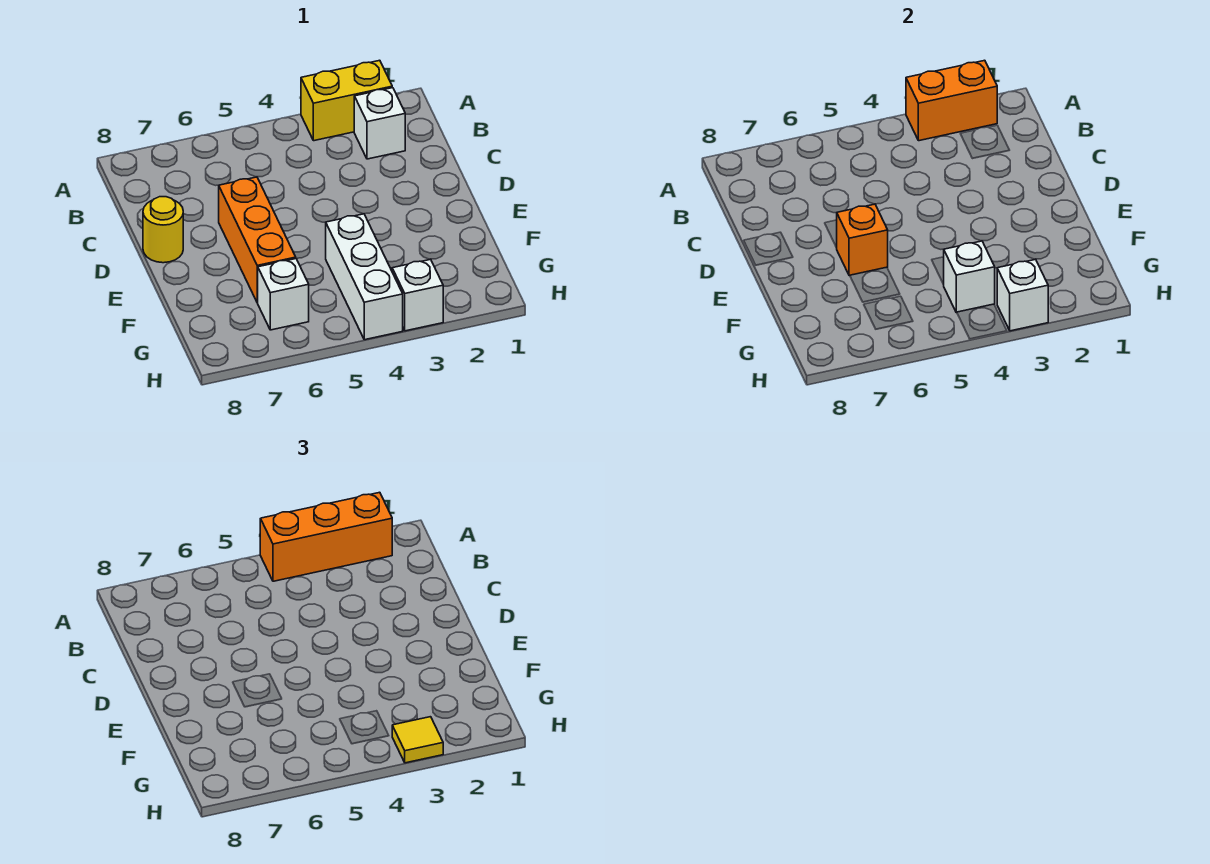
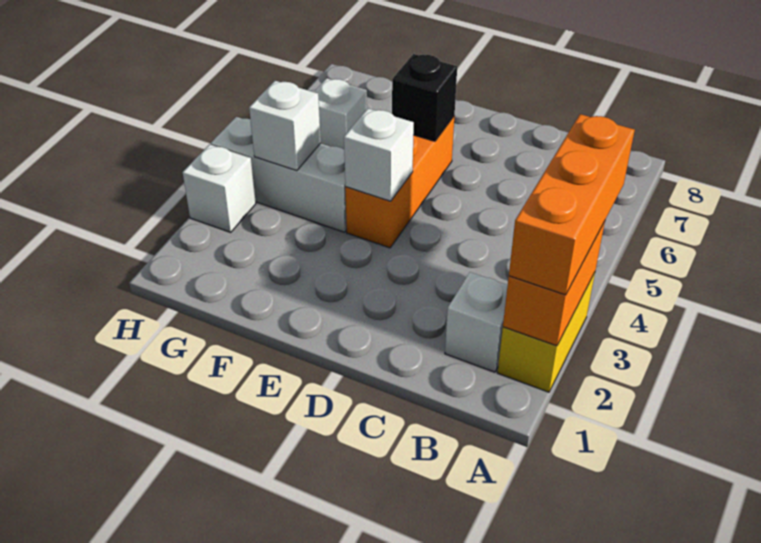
orange brick D6:F6 level 1 -> orange brick E4:E6 level 1
yellow round brick D8 level 1 -> none
orange brick E6 level 2 -> black brick E6 level 2
white brick H3 level 2 -> white brick E4 level 2
yellow tile H3 level 3 -> none

